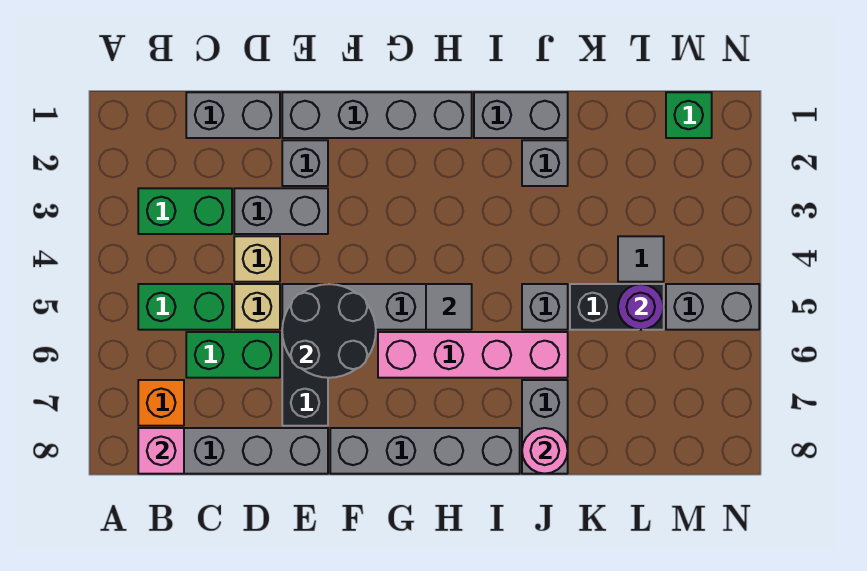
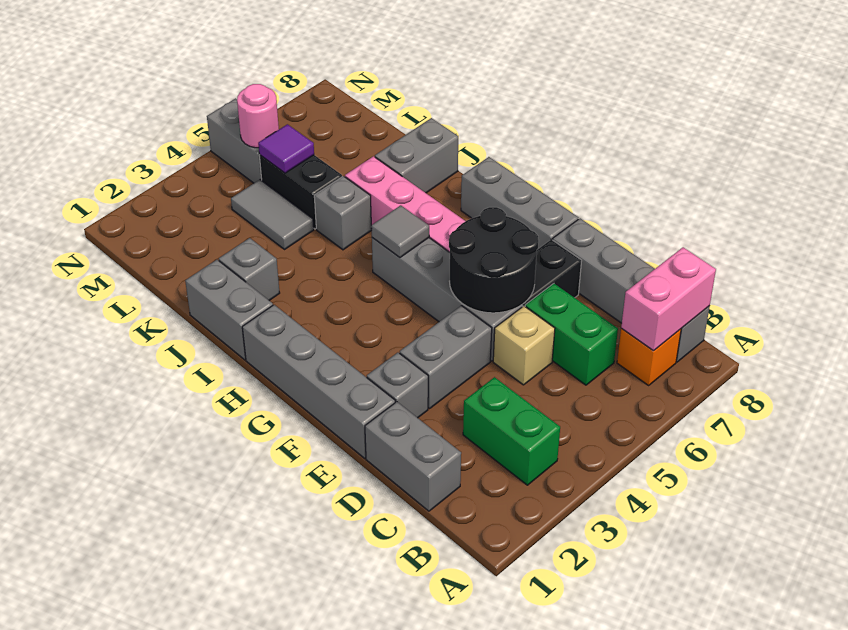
green brick B5:C5 level 1 -> none
pink brick B8 level 2 -> pink brick B7:B8 level 2
grey brick D3:E3 level 1 -> grey brick E3:E4 level 1
tan brick D4 level 1 -> none
grey brick F8:I8 level 1 -> grey brick F8:H8 level 1
pink round brick J8 level 2 -> pink round brick M5 level 2
grey tile L4 level 1 -> grey tile K4:L4 level 1
purple round brick L5 level 2 -> purple tile L5 level 2
green brick M1 level 1 -> none

